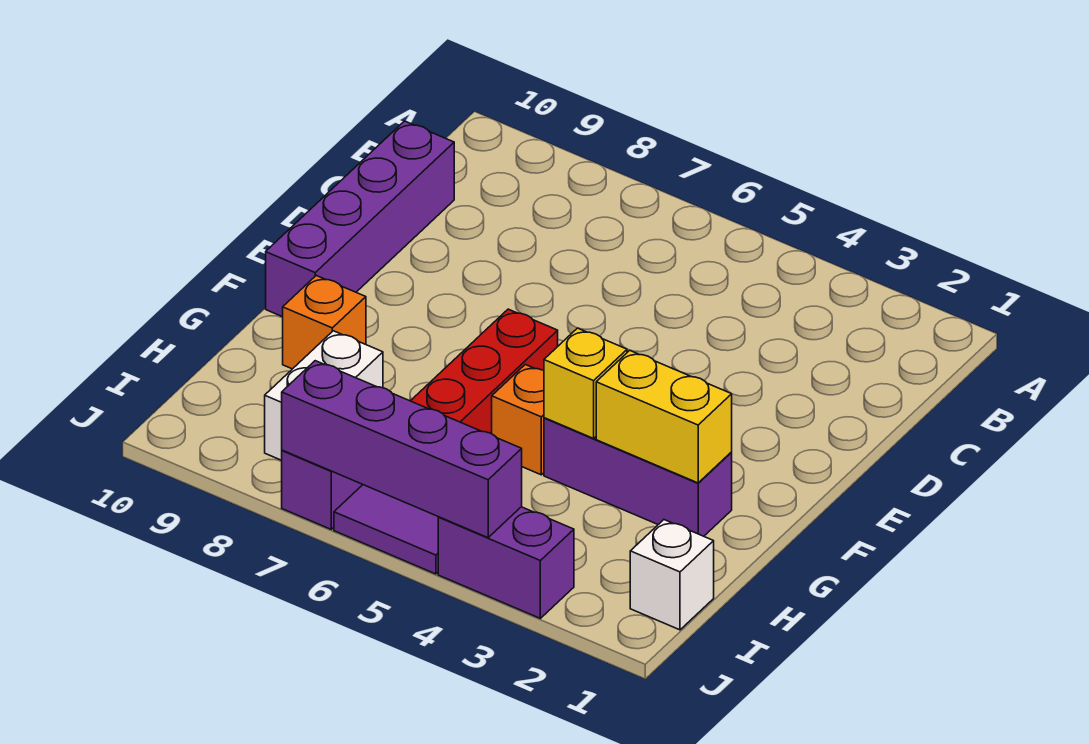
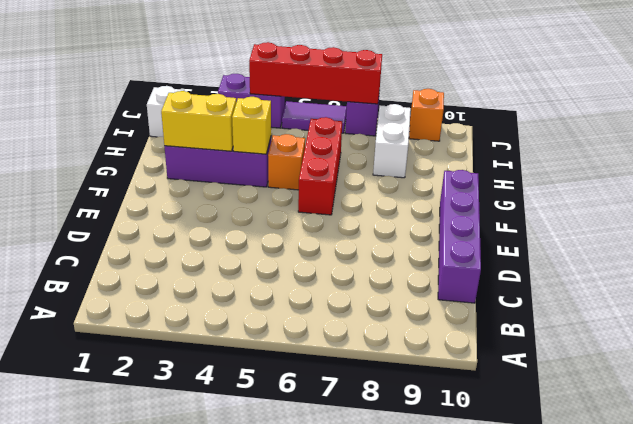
orange brick G9 level 1 -> orange brick J9 level 1
purple brick J4:J7 level 2 -> red brick J4:J7 level 2

